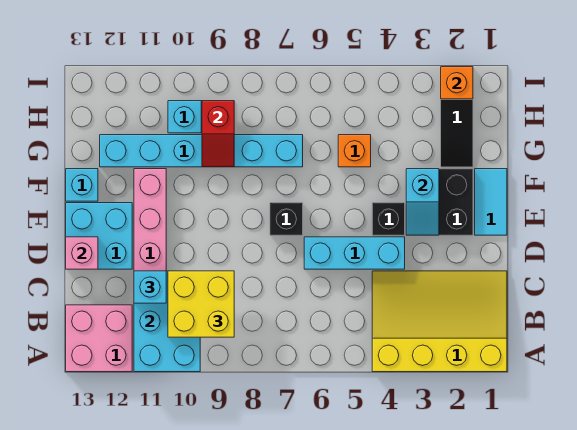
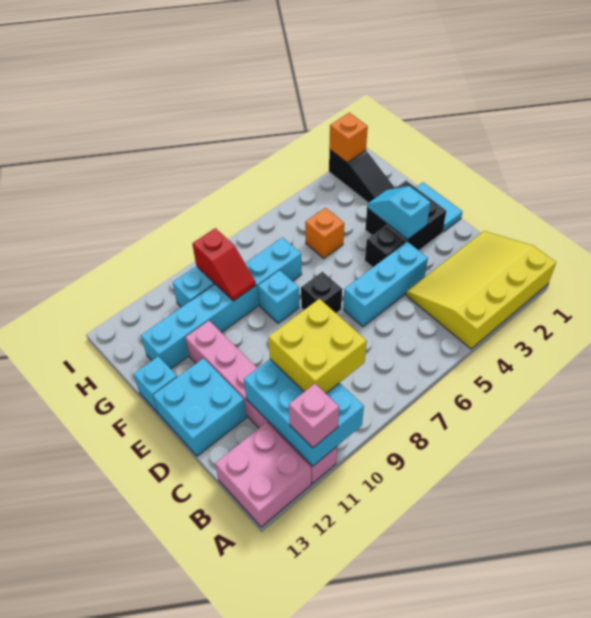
cyan brick C11 level 3 -> cyan brick F8 level 1
pink brick D13 level 2 -> pink brick A11 level 3
cyan slope E3:F3 level 2 top F -> cyan slope E3:F3 level 2 top E

